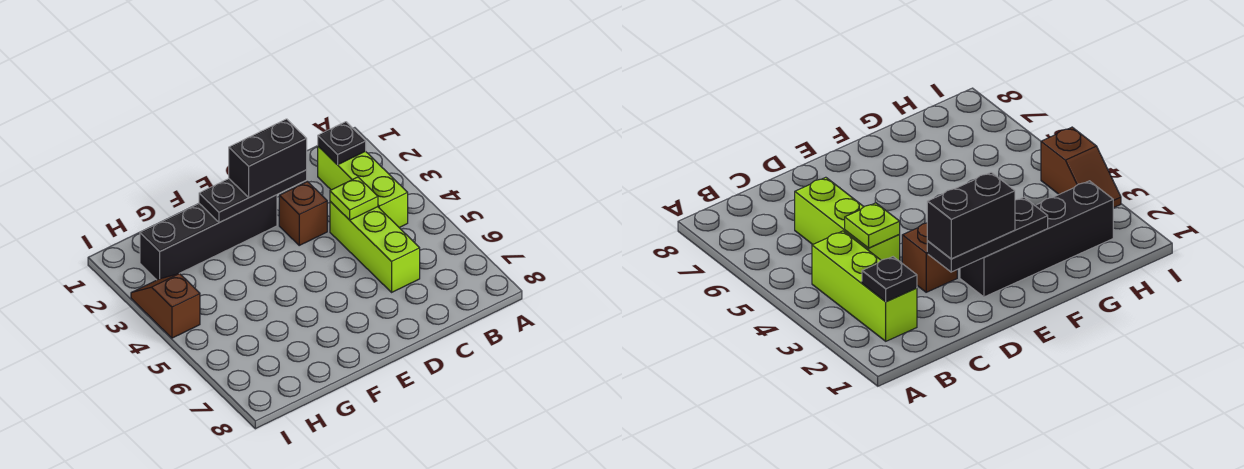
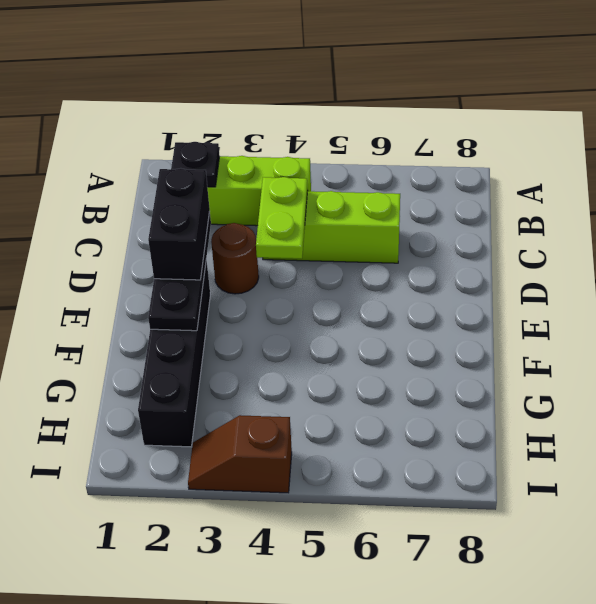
lime plate C4 level 2 -> lime plate C4:D4 level 2
brown brick D3 level 1 -> brown round brick D3 level 1

